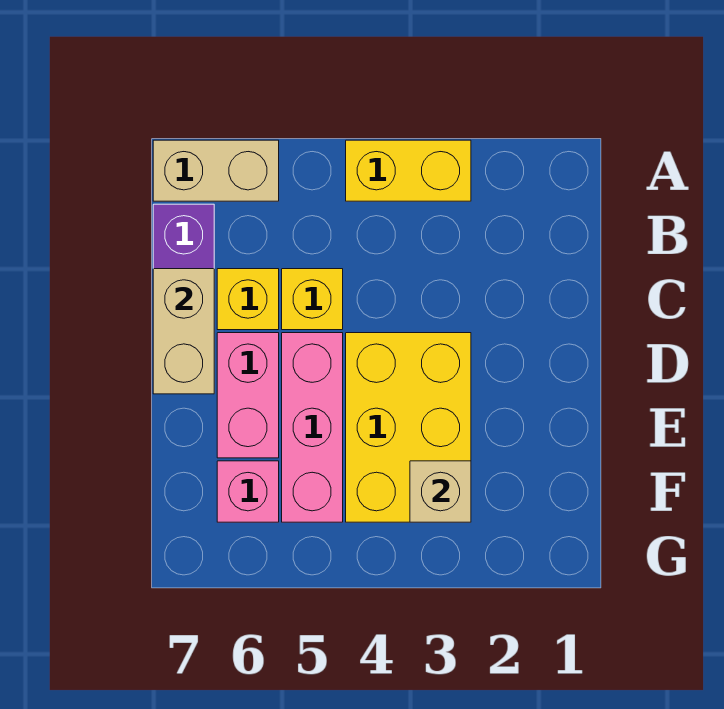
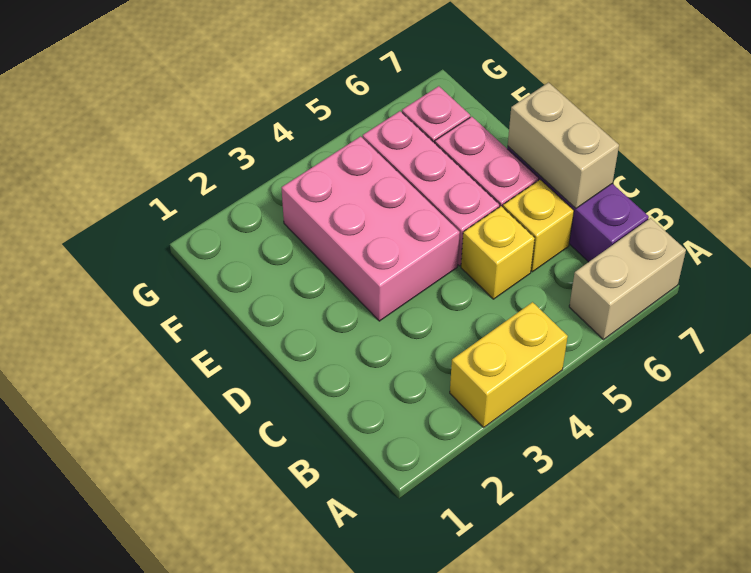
yellow brick D3:F4 level 1 -> pink brick D3:F4 level 1
tan brick F3 level 2 -> none

